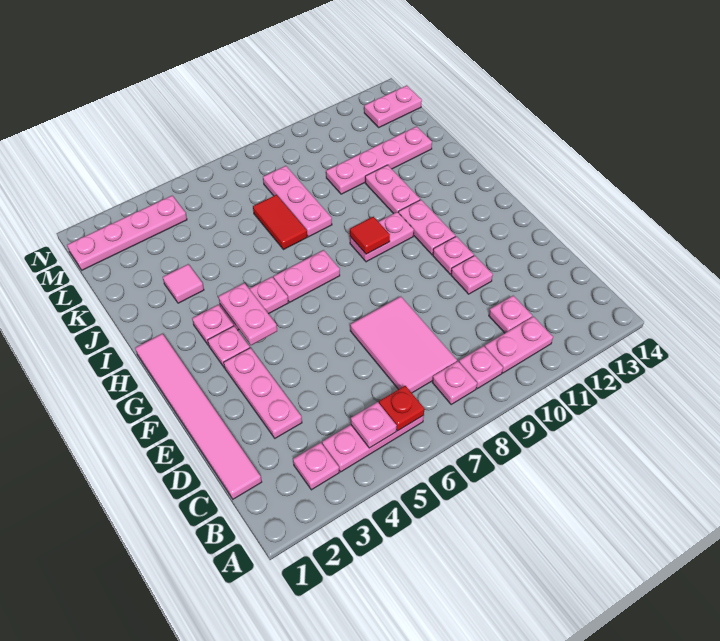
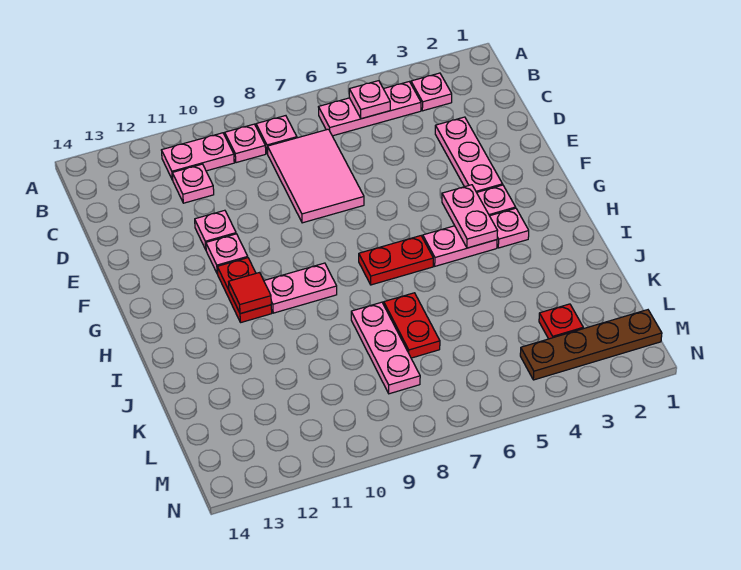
red plate B6 level 2 -> red plate L3 level 1
pink tile C1:H1 level 1 -> none
pink plate G11:H11 level 1 -> red plate G11:H11 level 1
pink plate H6:H7 level 1 -> red plate H6:H7 level 1
red tile H9 level 2 -> red tile H11 level 2
pink plate I11:J11 level 1 -> none
pink tile J3 level 1 -> none
red tile J7:K7 level 1 -> red plate J7:K7 level 1
pink plate K10:K13 level 1 -> none
pink plate M1:M4 level 1 -> brown plate M1:M4 level 1
pink plate M13:M14 level 1 -> none

